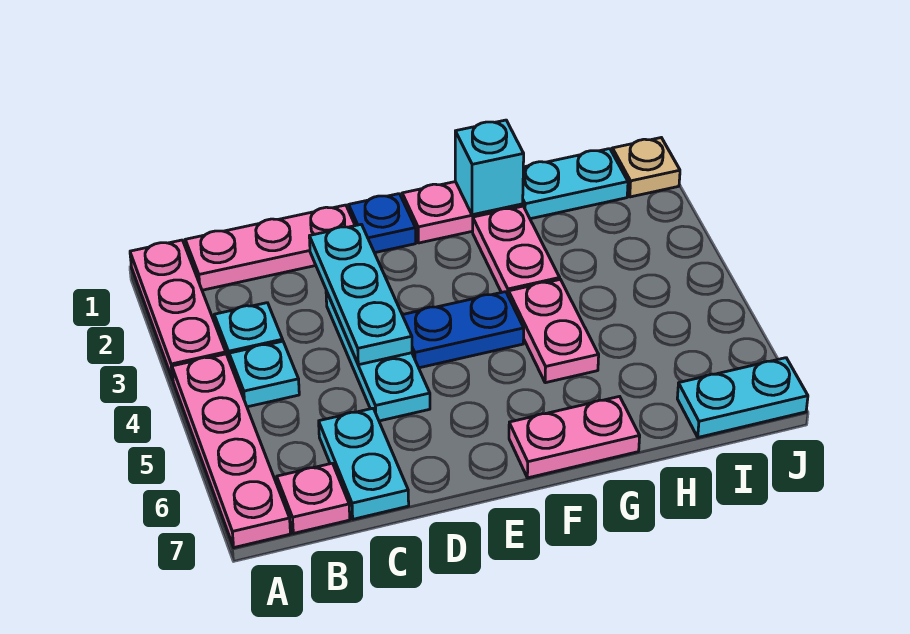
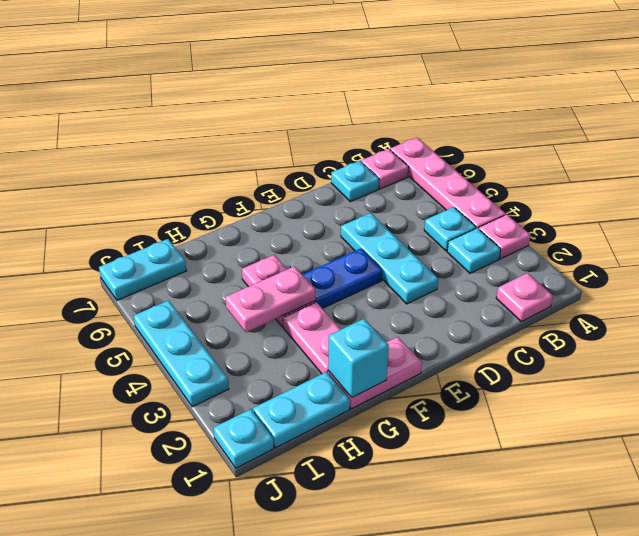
pink plate A1:A3 level 1 -> pink plate A3 level 1
pink plate B1:D1 level 1 -> pink plate B1 level 1
cyan plate C6:C7 level 1 -> cyan plate C7 level 1
cyan plate D2:D4 level 2 -> cyan plate J3:J5 level 1
blue plate E1 level 1 -> none
pink plate F7:G7 level 1 -> pink plate G4:H4 level 2
tan plate J1 level 1 -> cyan plate J1 level 1

